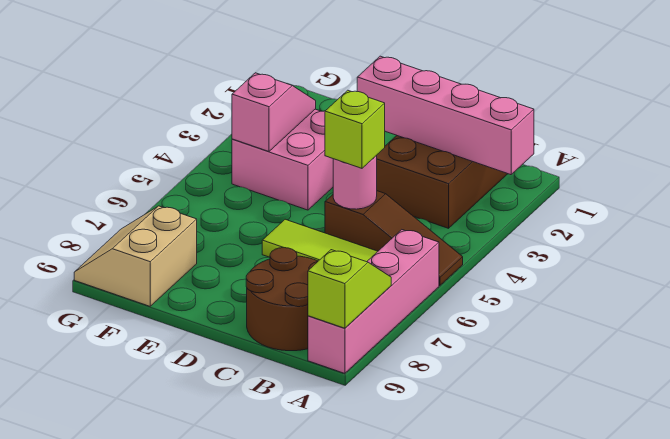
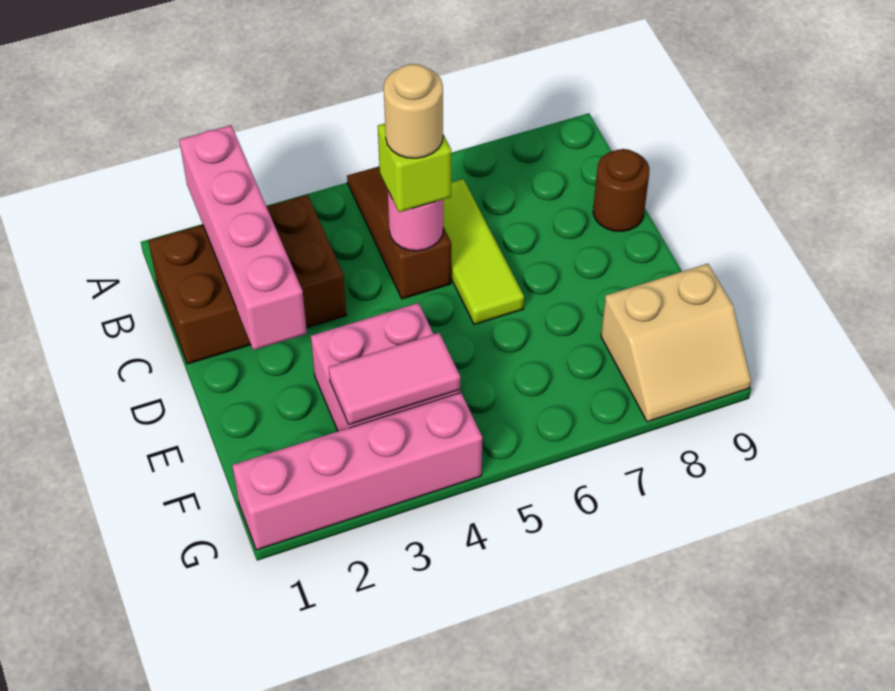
pink brick A6:A9 level 1 -> pink brick G1:G4 level 1
lime slope A8:A9 level 2 top 9 -> none
brown round brick B8:C9 level 1 -> brown round brick C9 level 1
none -> tan round brick C5 level 4
pink slope F3:F4 level 2 top 4 -> pink tile F3:F4 level 2

